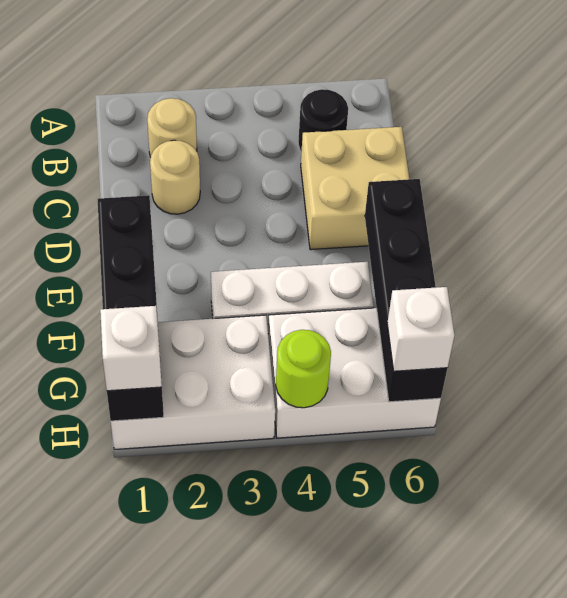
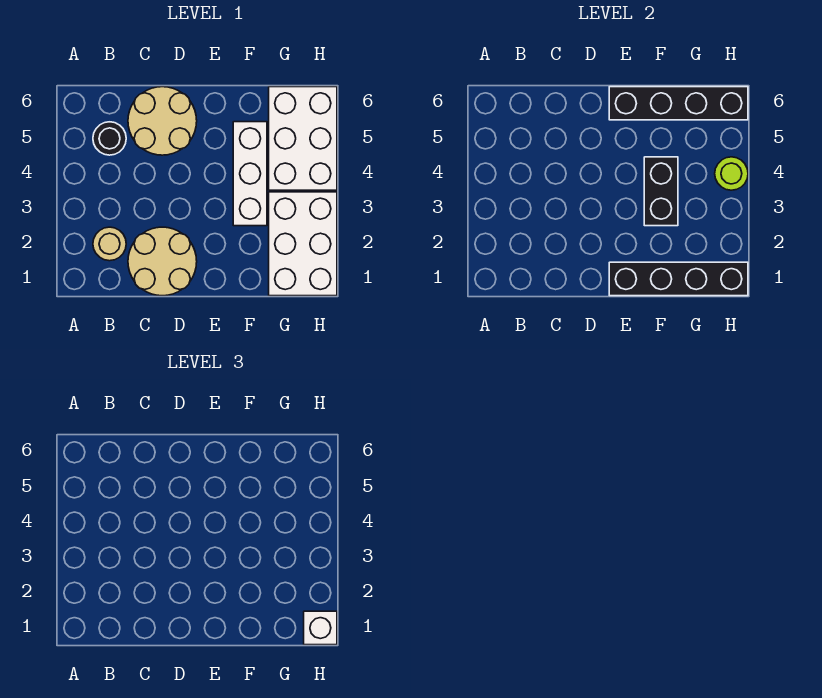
tan round brick C2 level 1 -> tan round brick C1:D2 level 1
tan brick C5:D6 level 1 -> tan round brick C5:D6 level 1
none -> black brick F3:F4 level 2
white brick H6 level 3 -> none

